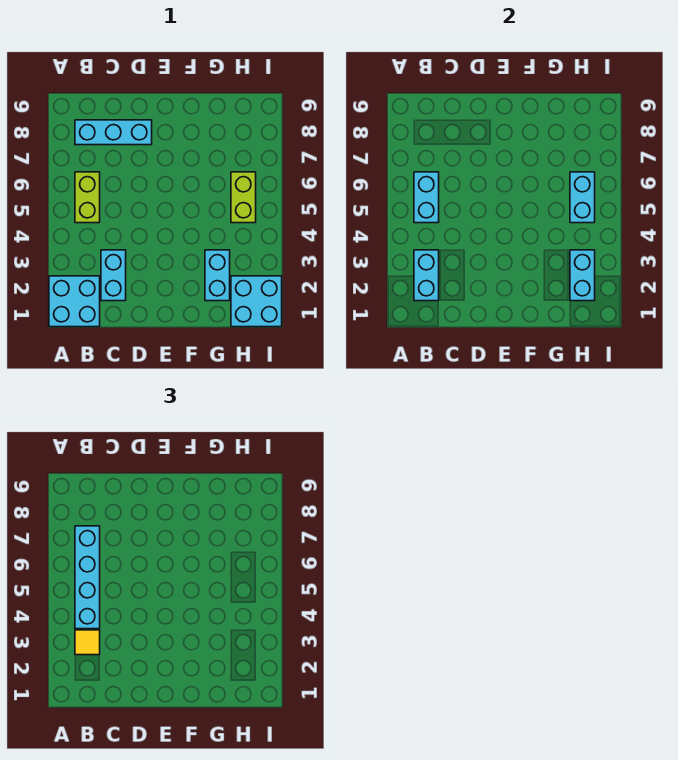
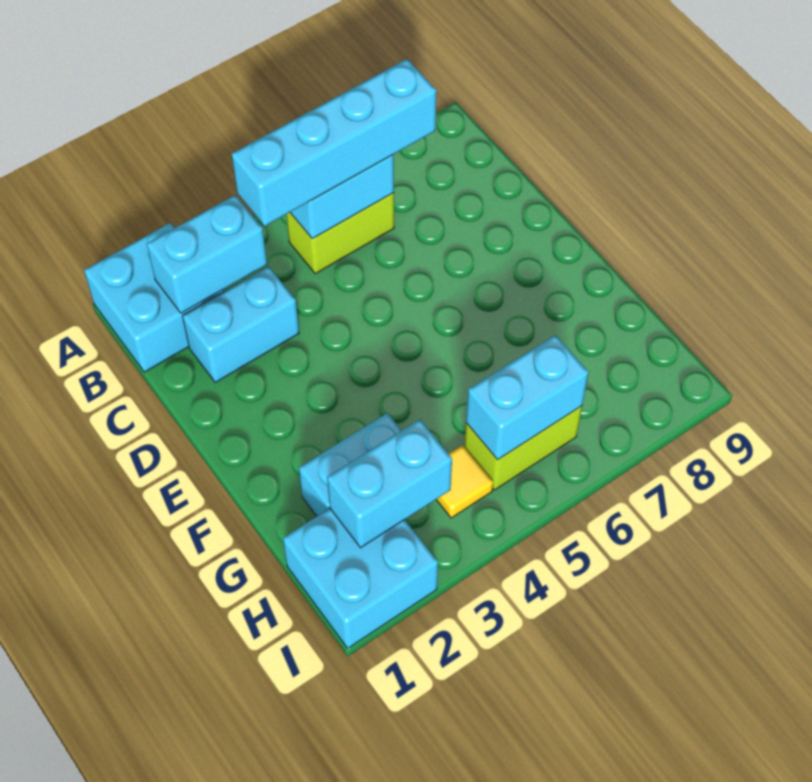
yellow tile B3 level 3 -> yellow tile H4 level 1
cyan brick B8:D8 level 1 -> none

